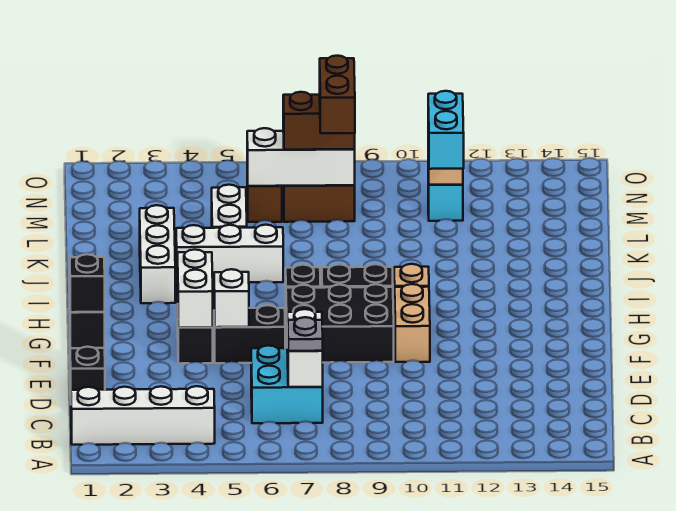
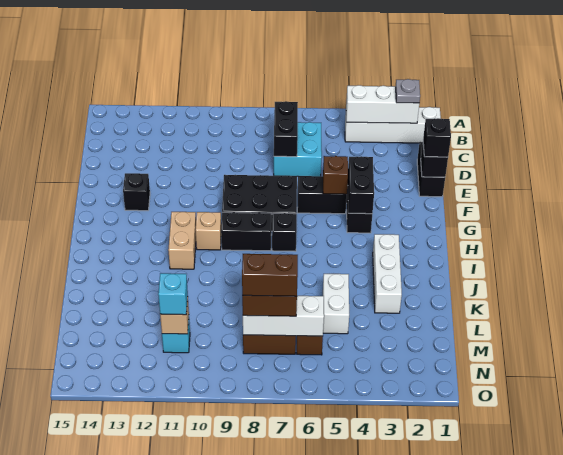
white brick C7:D7 level 2 -> black brick C7:D7 level 2
grey plate C7 level 3 -> grey plate B2 level 3
white brick F4:G4 level 2 -> black brick F4:G4 level 2
white brick F5 level 2 -> brown brick F5 level 2
tan brick F10:G10 level 1 -> tan brick H11:I11 level 1
none -> black brick F13 level 1
white brick J4:J6 level 1 -> white brick B2:B4 level 2
brown brick L8:M8 level 4 -> brown brick M7:M8 level 4
cyan brick L11:M11 level 3 -> cyan brick M11 level 3

